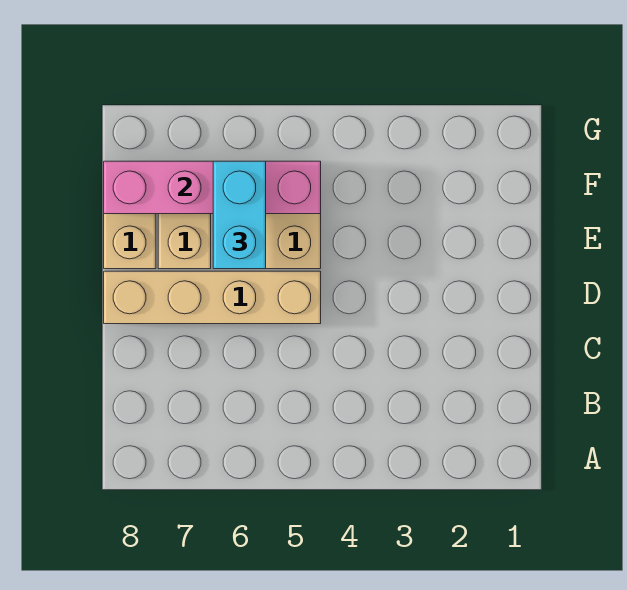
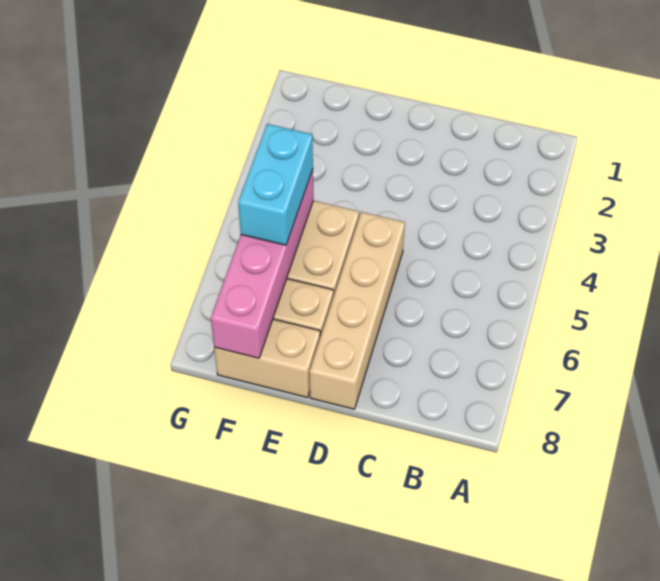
cyan brick E6:F6 level 3 -> cyan brick F5:F6 level 3

